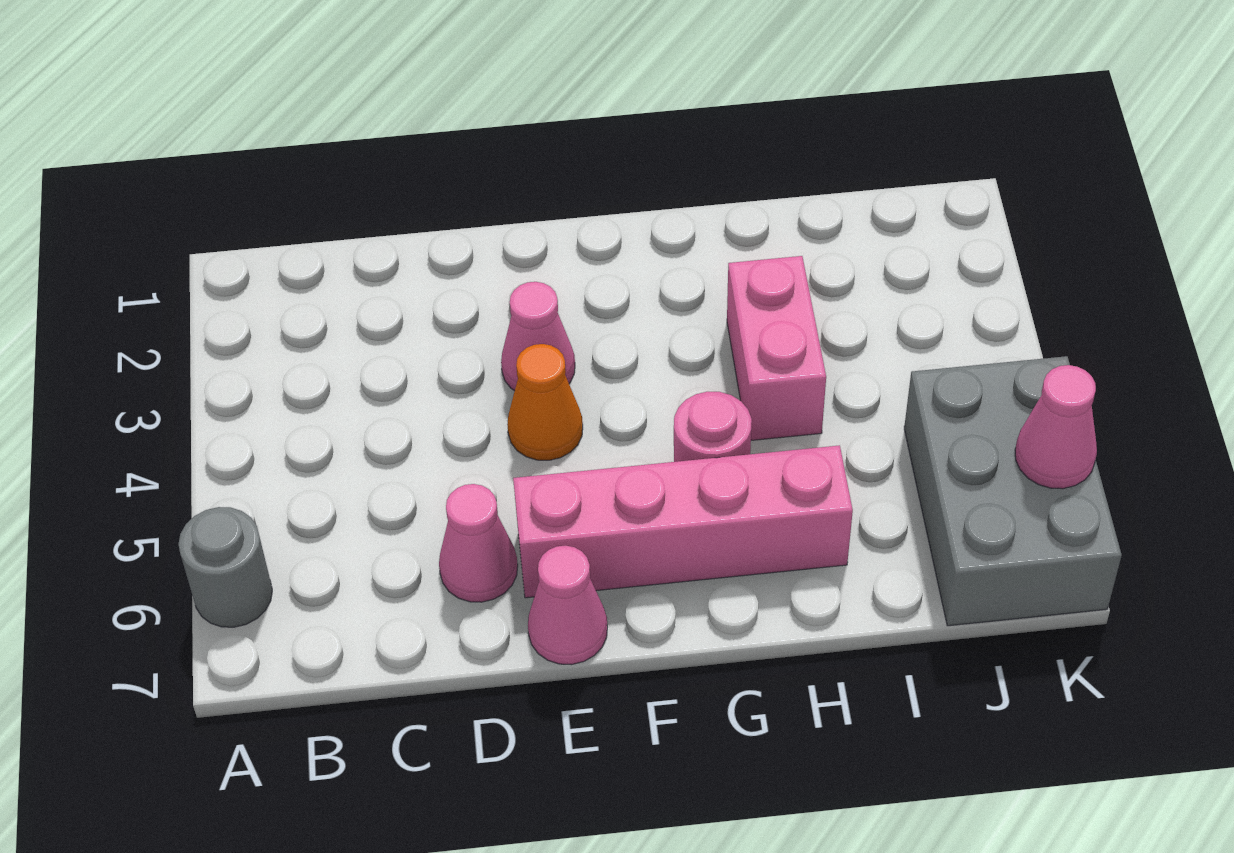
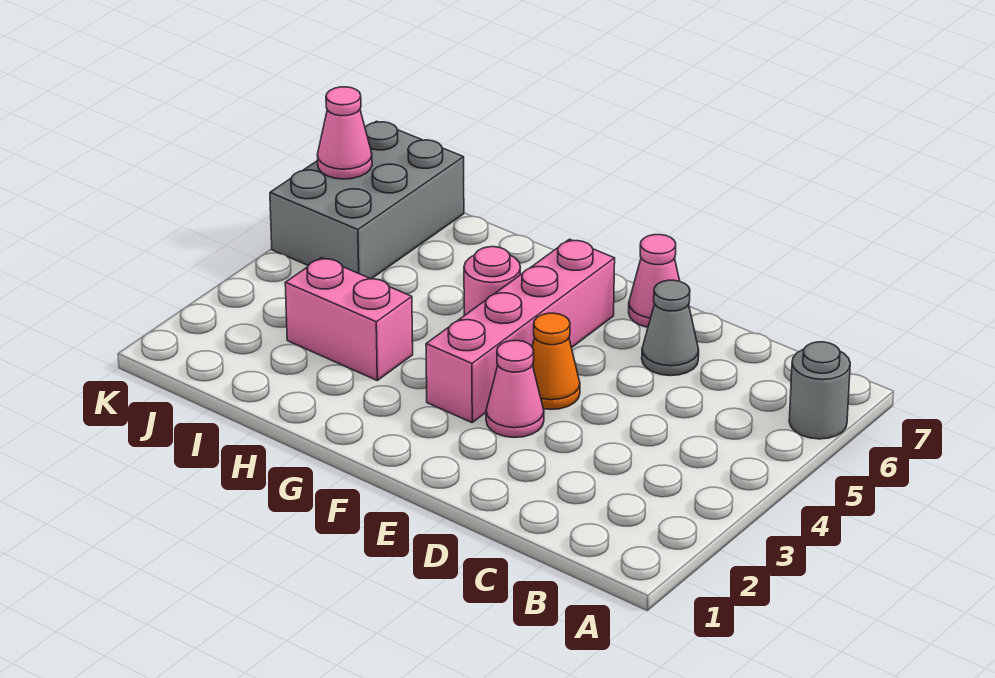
pink cone D6 level 1 -> grey cone D6 level 1
pink brick E6:H6 level 1 -> pink brick F3:F6 level 1
pink brick H3:H4 level 1 -> pink brick H3:I3 level 1

